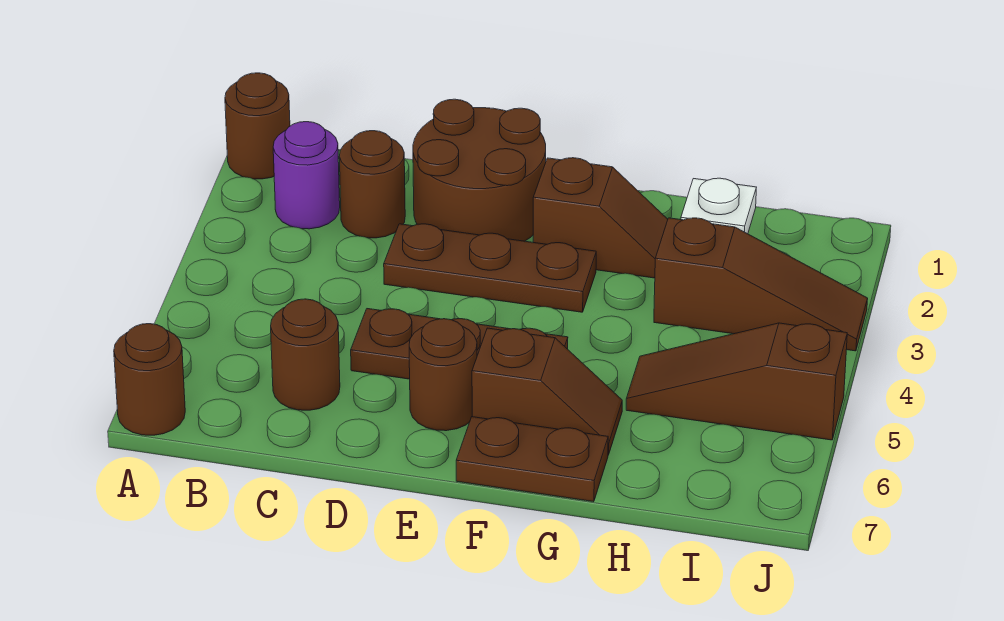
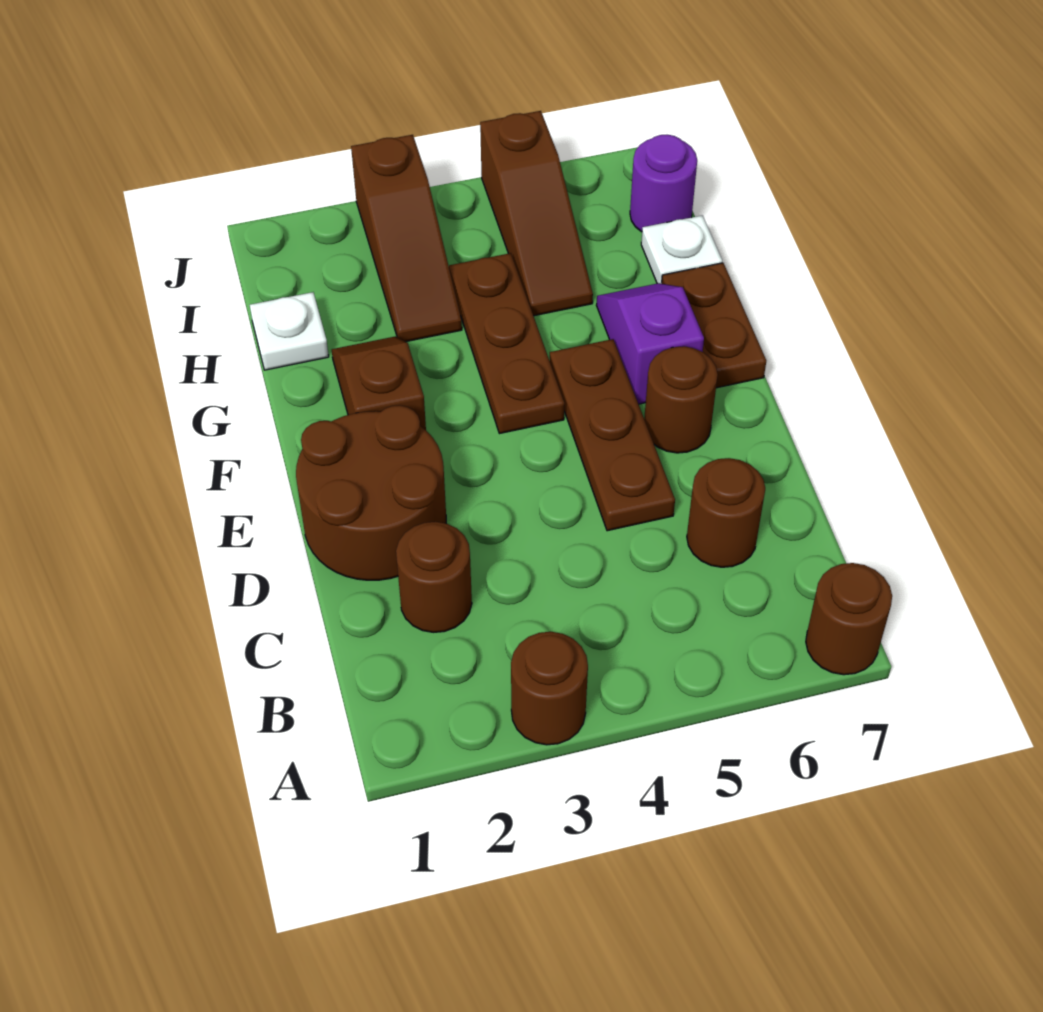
brown round brick A1 level 1 -> brown round brick A3 level 1
purple round brick B2 level 1 -> purple round brick I7 level 1
brown plate D3:F3 level 1 -> brown plate F4:H4 level 1
brown slope F6:G6 level 1 top F -> purple slope F6:G6 level 1 top F
brown slope H3:J3 level 1 top H -> brown slope H3:J3 level 1 top J
none -> white plate H7 level 1

